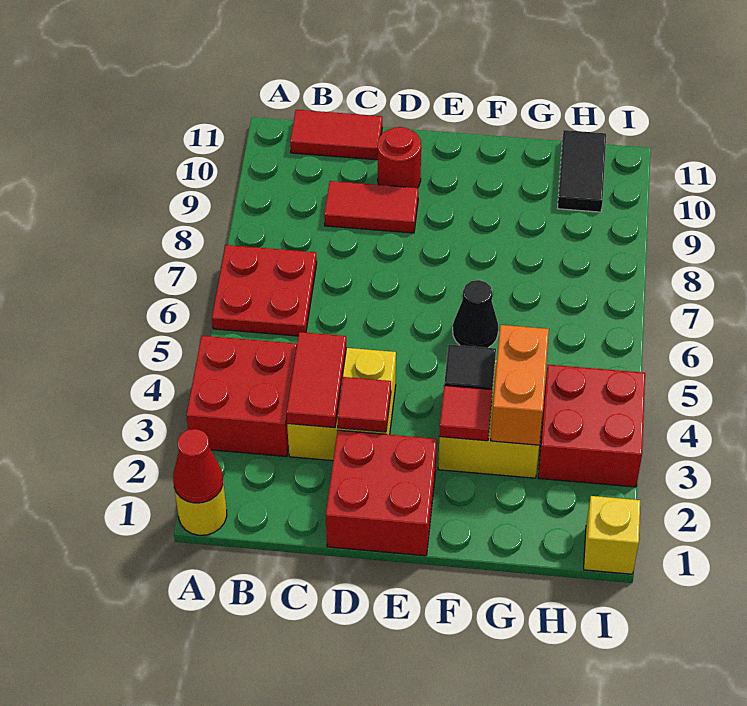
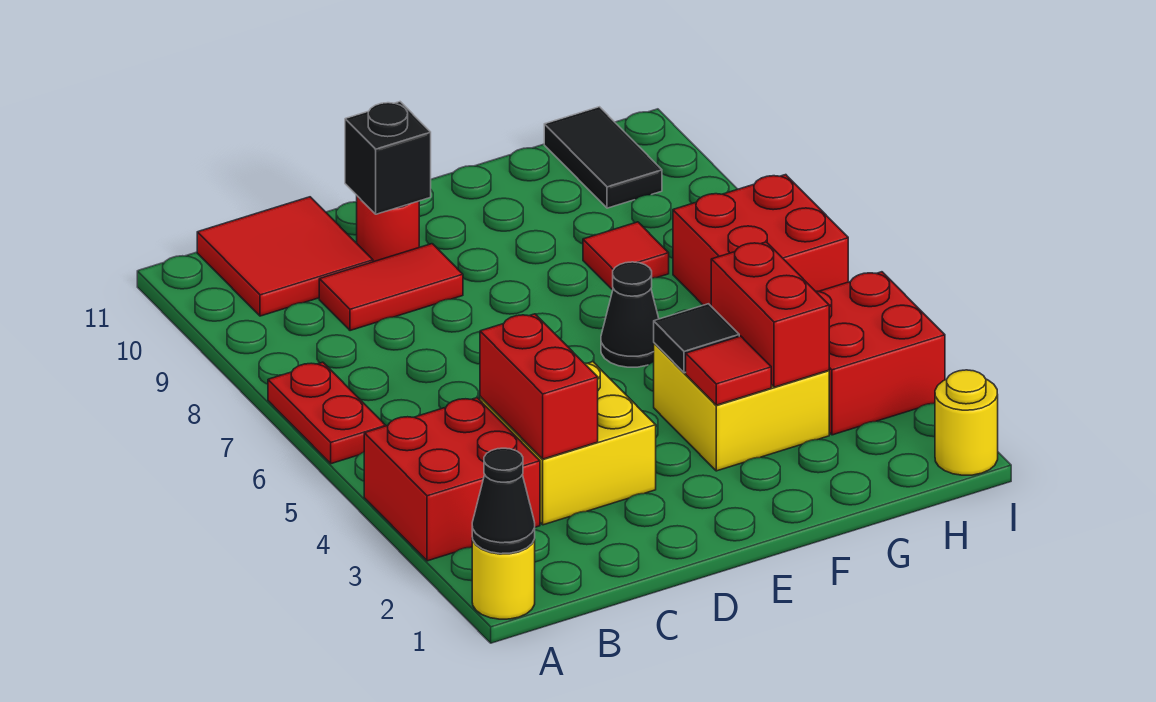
red cone A1 level 2 -> black cone A1 level 2
red plate A6:B7 level 1 -> red plate A6:A7 level 1
red tile B11:C11 level 1 -> red tile B10:C11 level 1
red tile C3:C4 level 2 -> red brick C3:C4 level 2
red brick D1:E2 level 1 -> red brick H6:I7 level 1
red tile D3 level 2 -> red tile G8 level 1
none -> black brick D10 level 2
orange brick G3:G4 level 2 -> red brick G3:G4 level 2
yellow brick I1 level 1 -> yellow round brick I1 level 1

